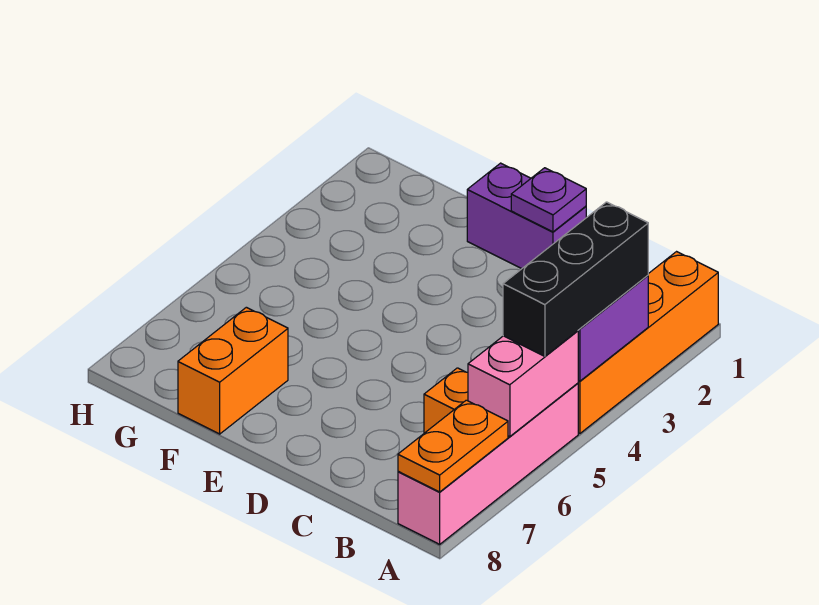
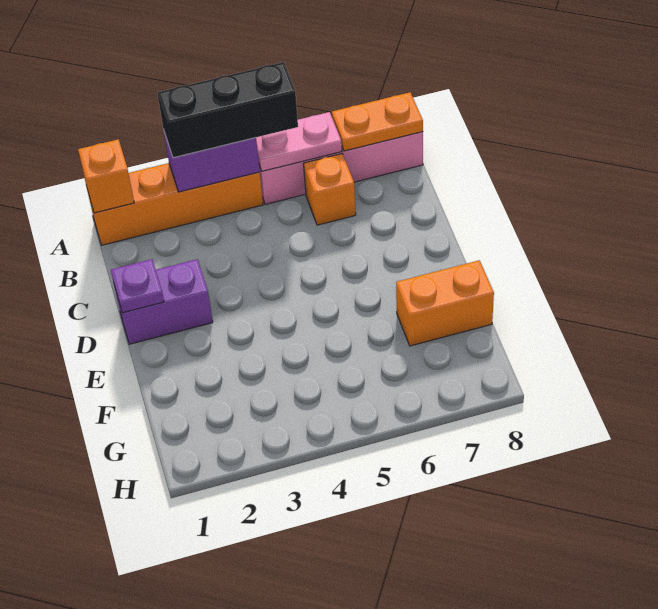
none -> orange brick A1 level 2
pink brick A5:A6 level 2 -> pink plate A5:A6 level 2
purple brick D1:E1 level 1 -> purple brick D1:D2 level 1

